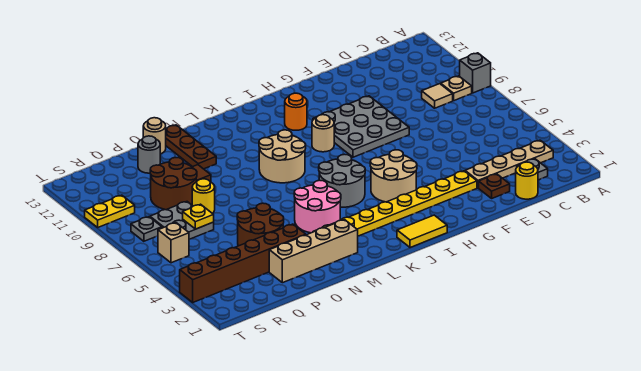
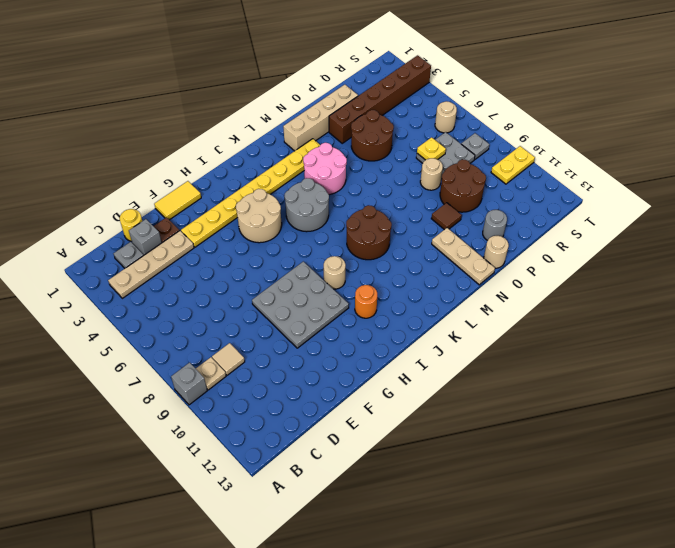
none -> grey brick D2 level 1
yellow tile I1:J1 level 1 -> yellow tile F1:G1 level 1
tan round brick K8:L9 level 1 -> brown round brick K8:L9 level 1
brown plate N11:N13 level 1 -> tan plate N11:N13 level 1
yellow round brick P8 level 1 -> tan round brick P8 level 1
tan brick S6 level 1 -> tan round brick S6 level 1

